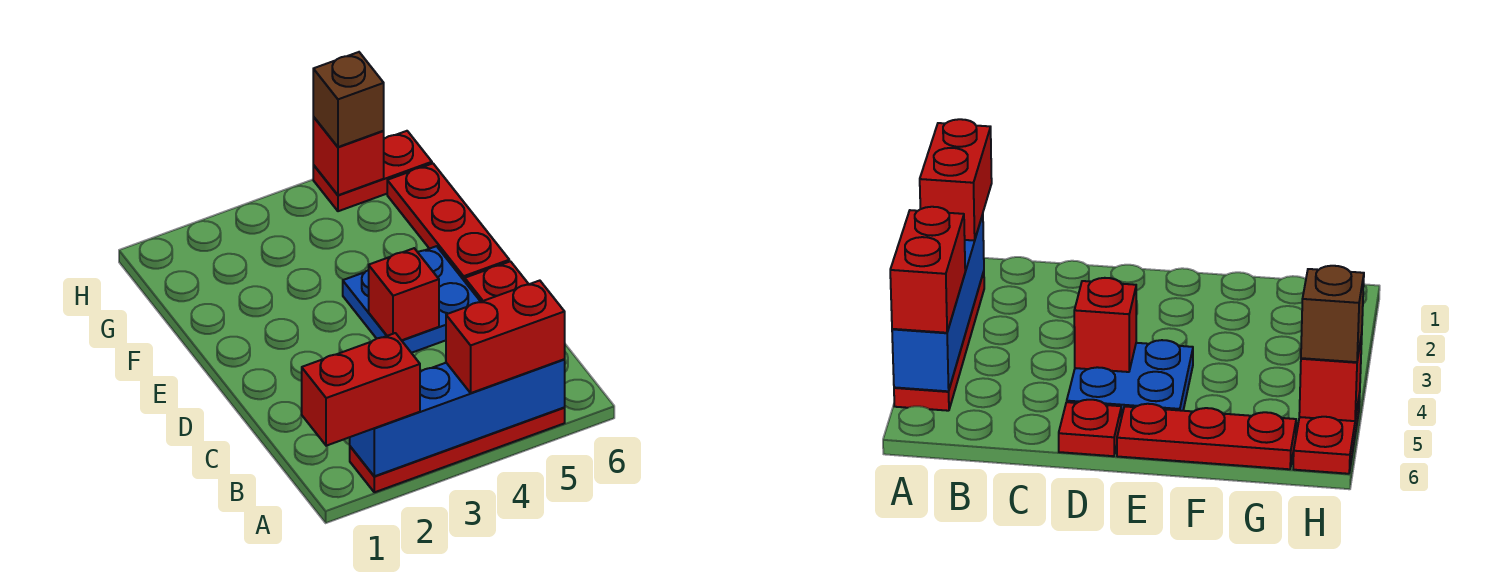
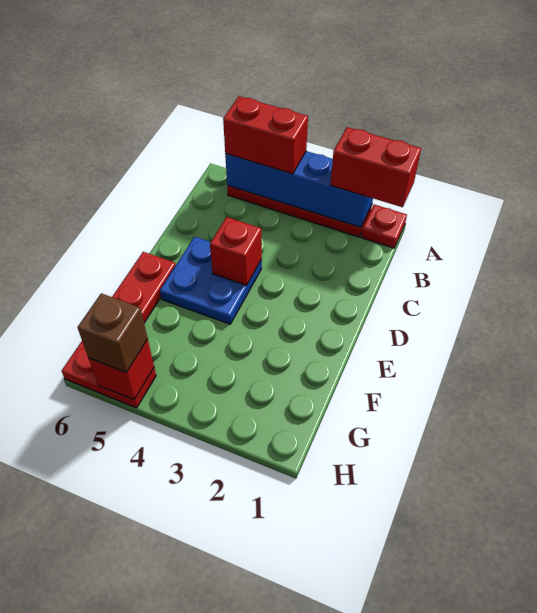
red plate D6 level 1 -> red plate A1 level 1

